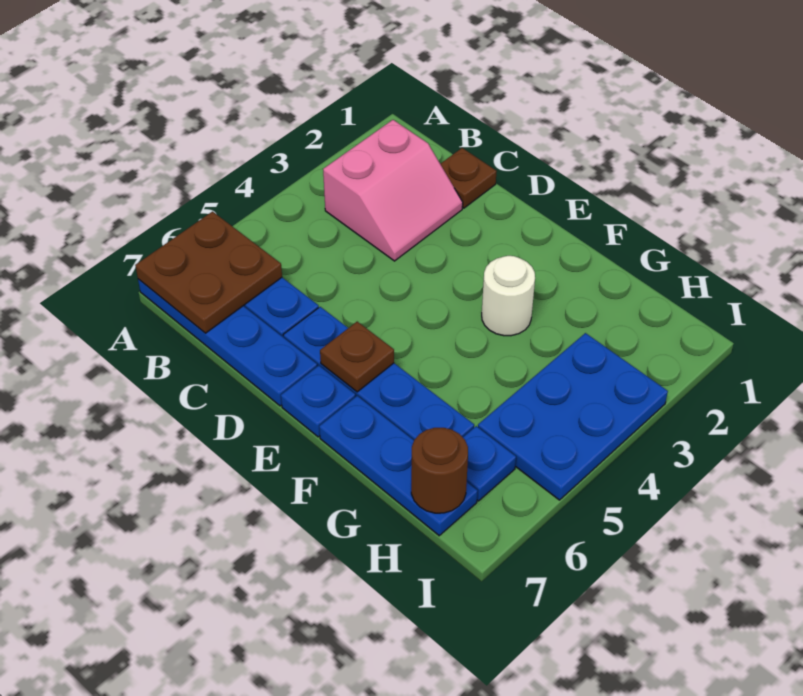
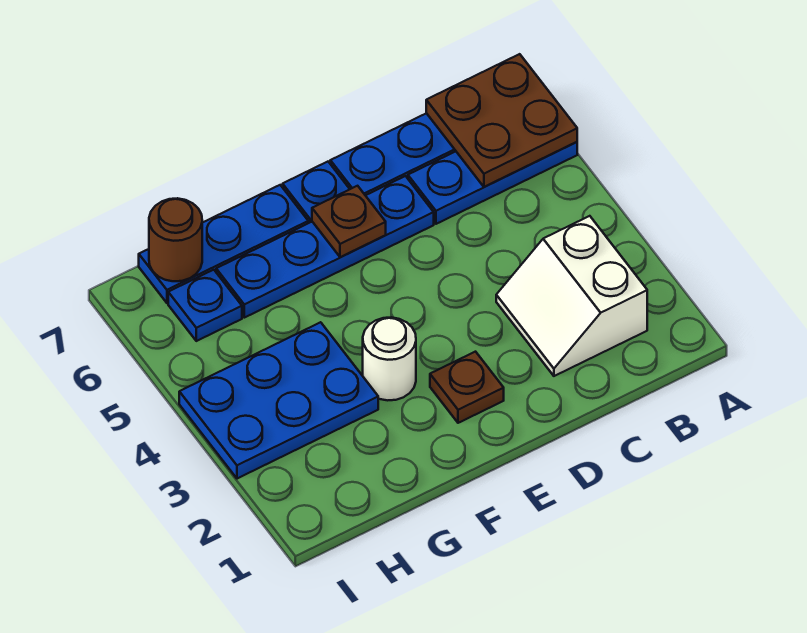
pink slope B2:C3 level 1 top B -> white slope B2:C3 level 1 top B
brown plate C1 level 1 -> brown plate E2 level 1
blue plate H3:I5 level 1 -> blue plate G3:I4 level 1

